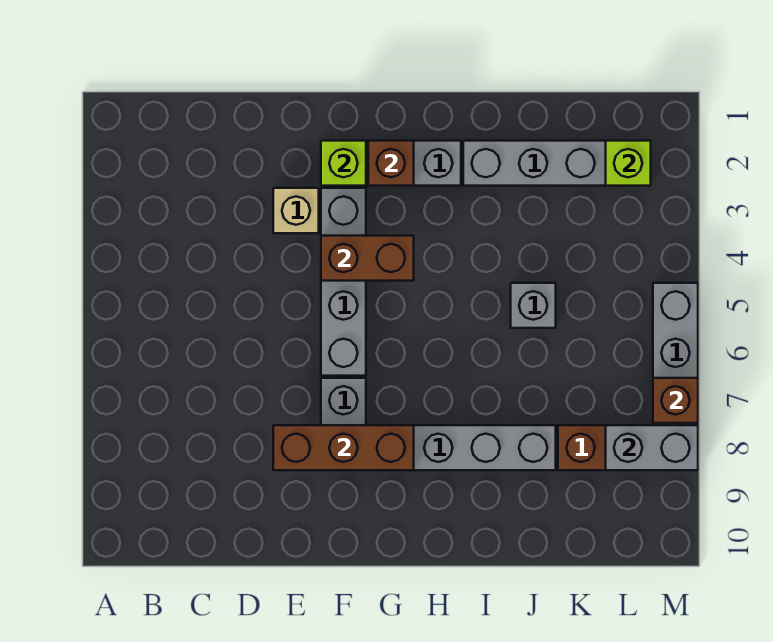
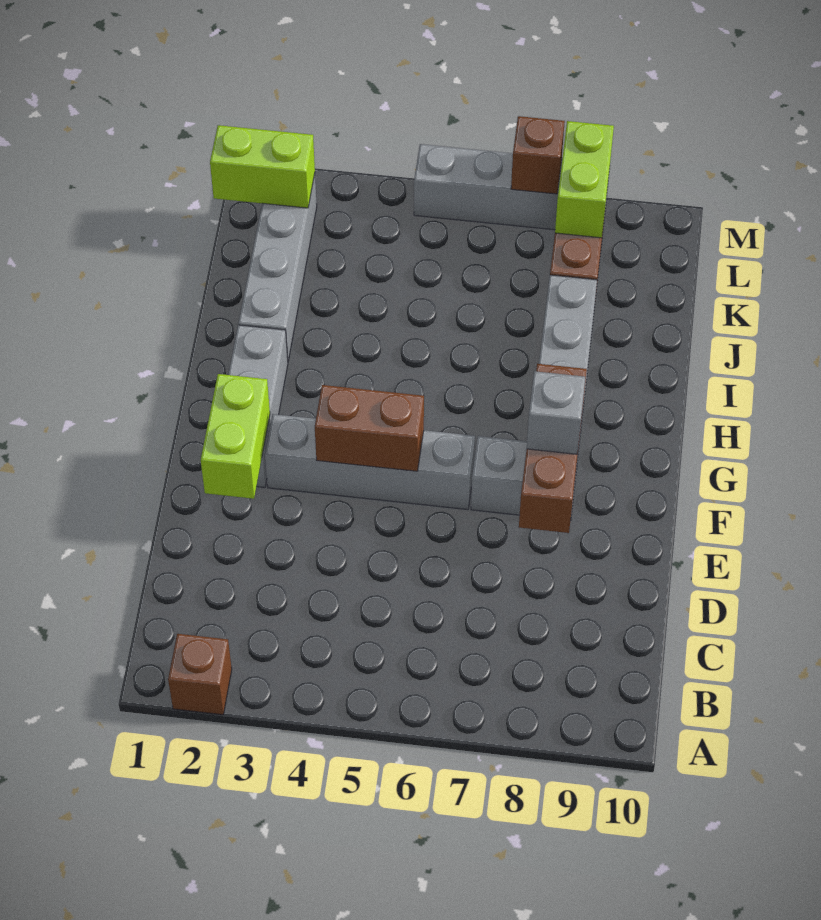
tan brick E3 level 1 -> none
lime brick F2 level 2 -> lime brick E2:F2 level 2
brown brick F4:G4 level 2 -> brown brick F4:F5 level 2
brown brick G2 level 2 -> brown brick A2 level 1
grey brick J5 level 1 -> grey brick F8 level 3
lime brick L2 level 2 -> lime brick L1:L2 level 2
grey brick L8:M8 level 2 -> lime brick L8:M8 level 2

